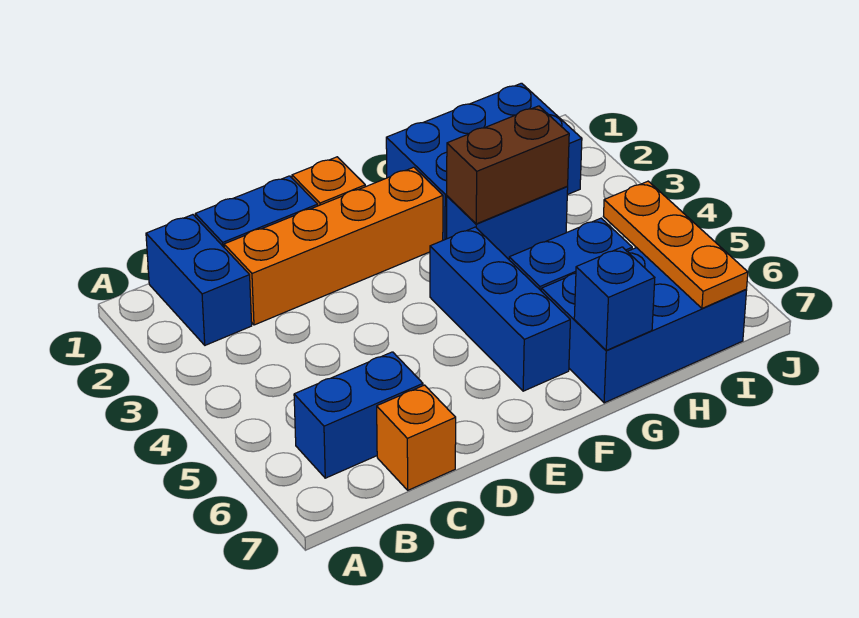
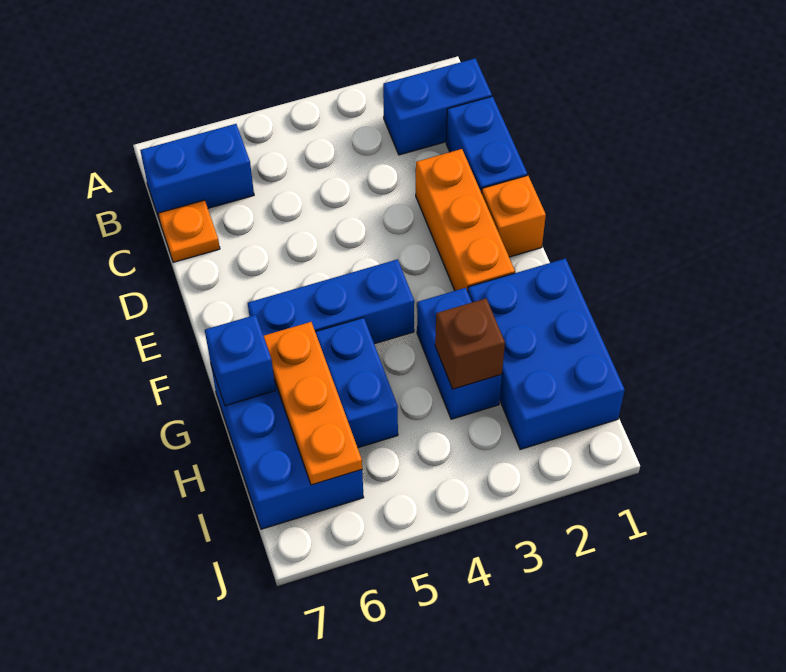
blue brick B6:C6 level 1 -> blue brick B6:B7 level 1
orange brick C2:F2 level 1 -> orange brick D2:F2 level 1
orange brick C7 level 1 -> orange plate C7 level 1
brown brick G3:H3 level 2 -> brown brick H3 level 2
orange plate I5:I7 level 2 -> orange plate G6:I6 level 2

